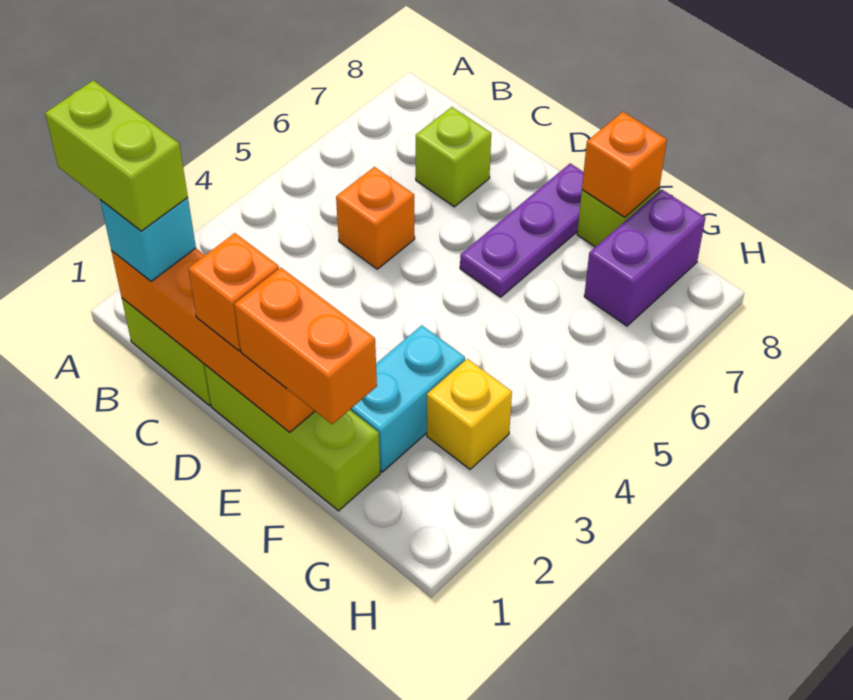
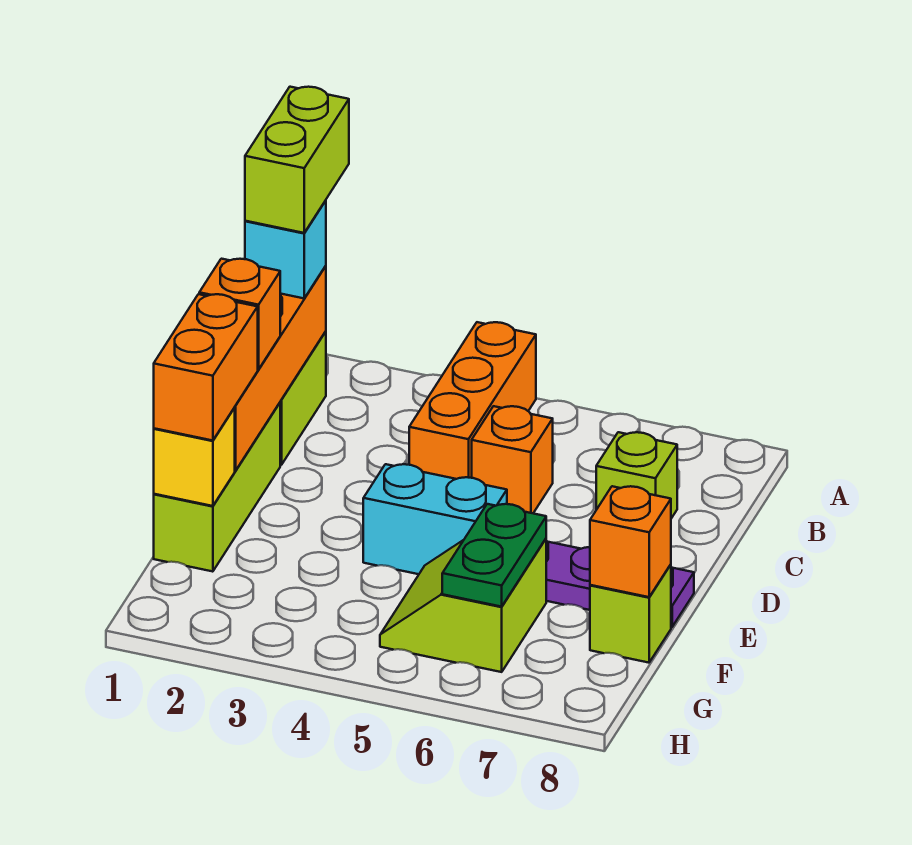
none -> orange brick A4:C4 level 1
cyan brick F2:F3 level 1 -> cyan brick E4:E5 level 1
none -> lime slope F5:G6 level 1 top 6
none -> green plate F6:G6 level 2
yellow brick G3 level 1 -> yellow brick F1 level 2
purple brick G7:G8 level 1 -> none

